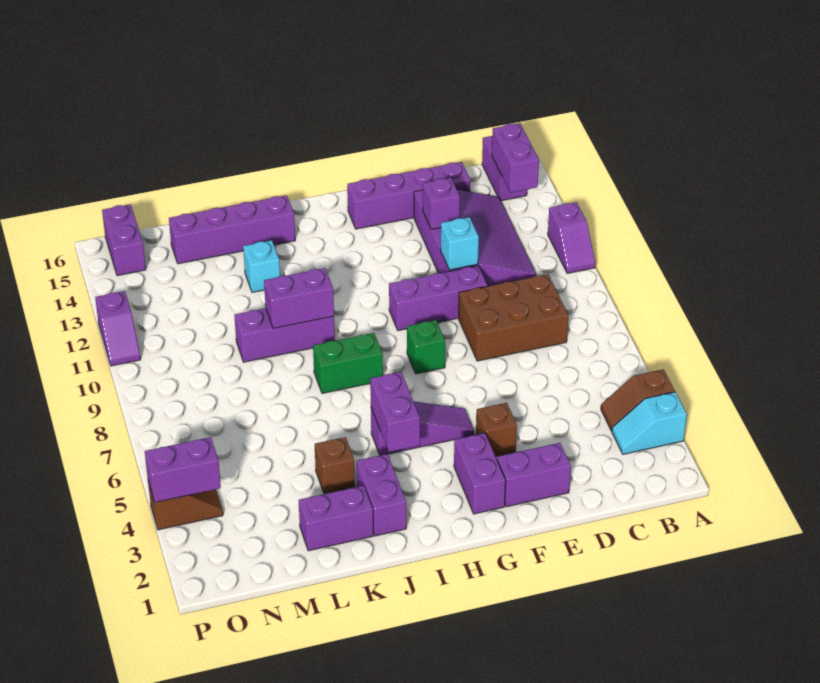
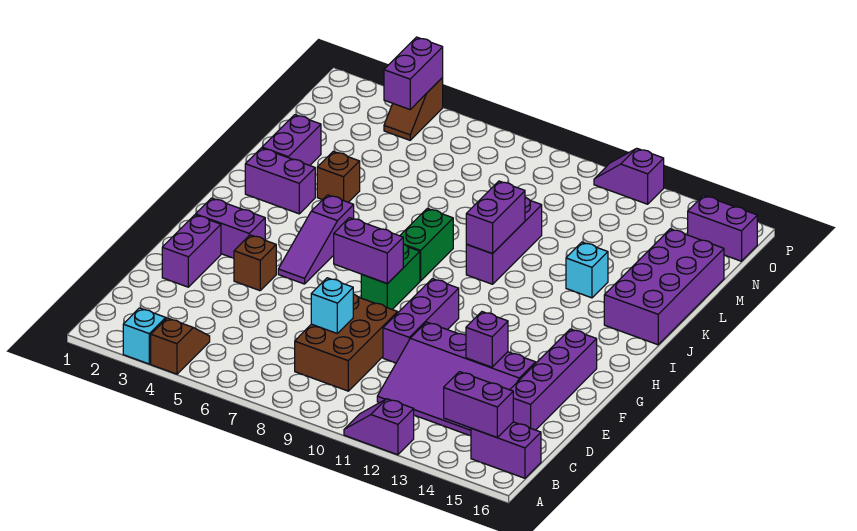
cyan brick E11 level 2 -> cyan brick D8 level 2
green brick G8 level 1 -> green brick G8:H8 level 1
purple brick I4:I5 level 2 -> purple brick G7:G8 level 2
purple brick J15:M15 level 1 -> purple brick J15:M16 level 1

